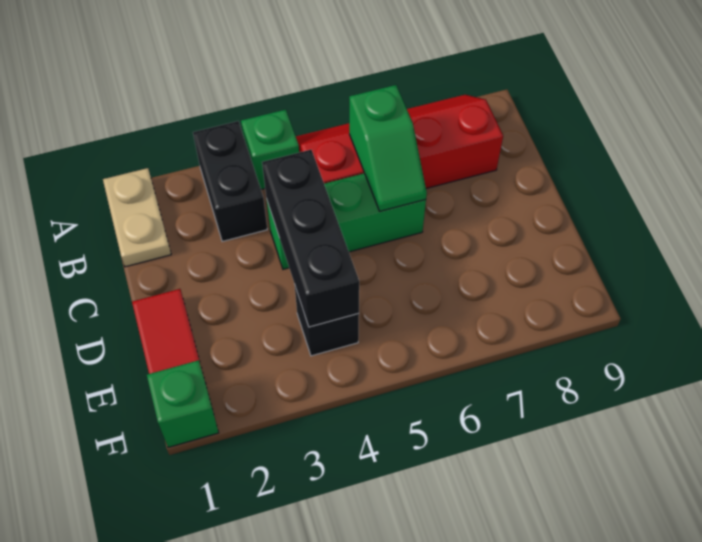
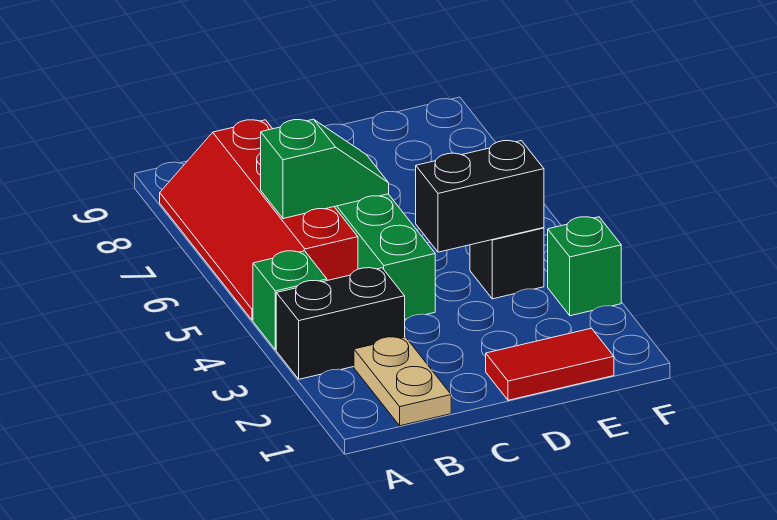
tan plate A1:B1 level 1 -> tan plate B1:B2 level 1
black brick C4:E4 level 2 -> black brick D4:E4 level 2
green brick F1 level 1 -> green brick F3 level 1

